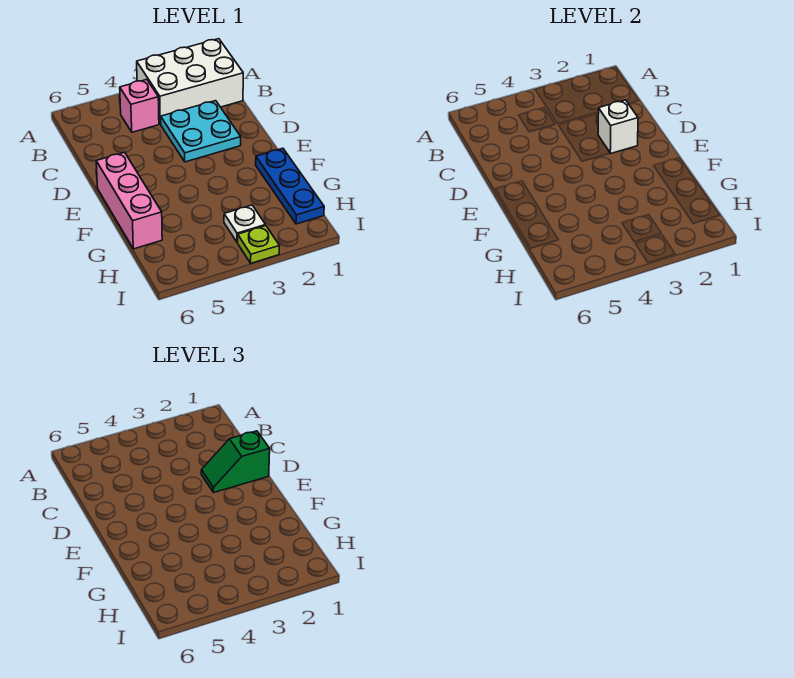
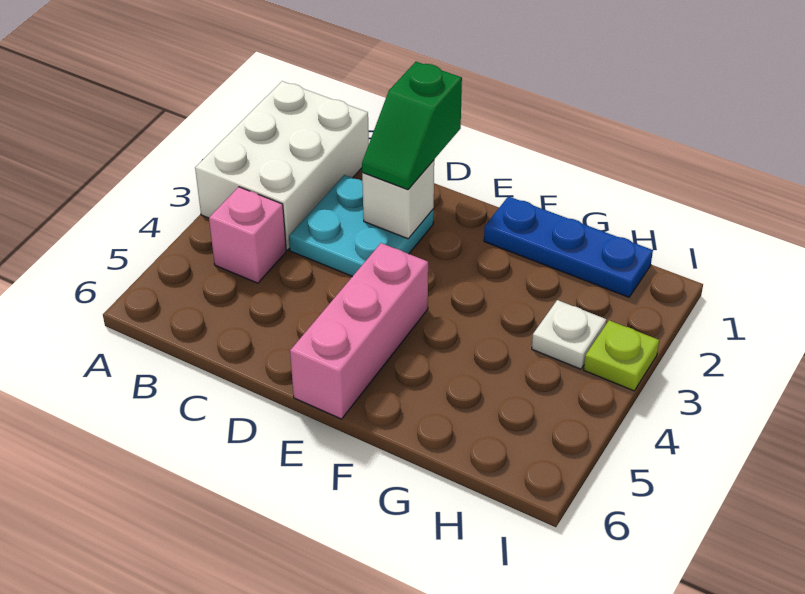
pink brick E6:G6 level 1 -> pink brick E4:E6 level 1

